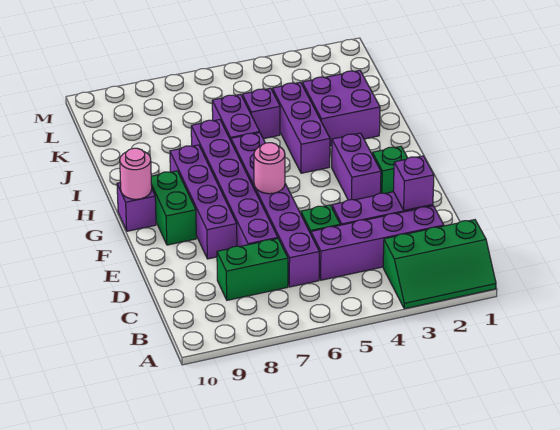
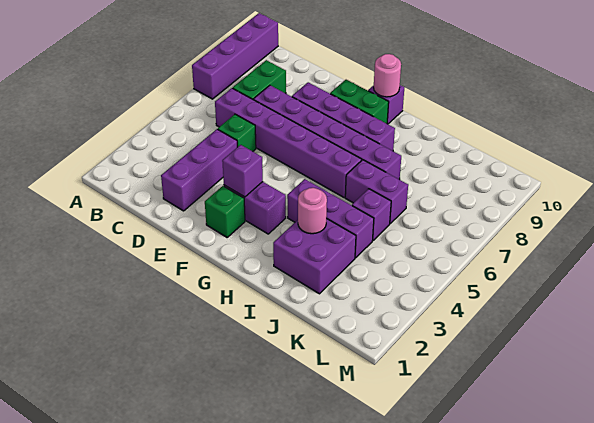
green slope A1:B3 level 1 top B -> none
purple brick C2:C5 level 1 -> purple brick A7:A10 level 1
purple brick D2 level 2 -> purple brick F3 level 2
pink round brick F6 level 2 -> pink round brick I3 level 2

